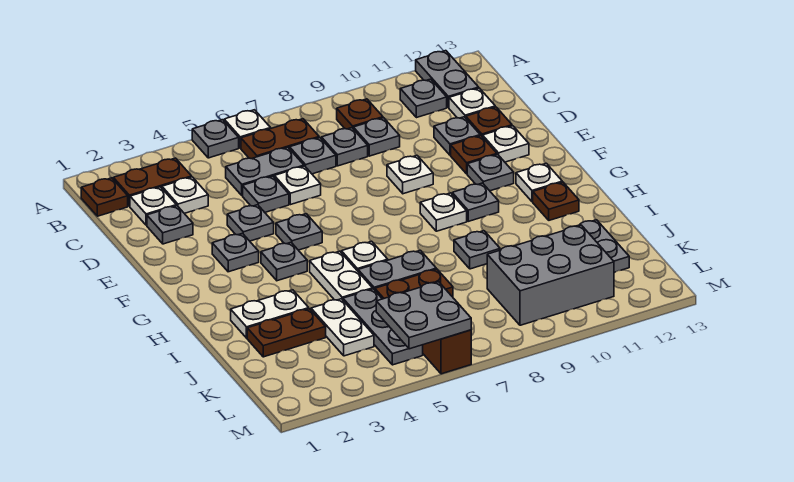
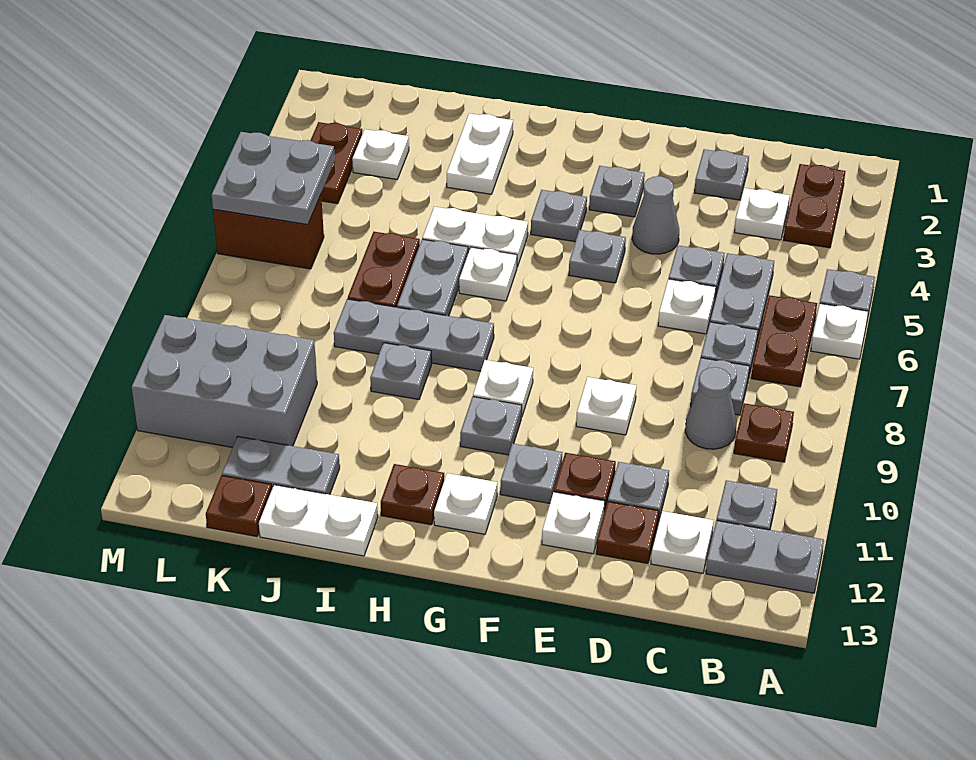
brown plate B1 level 1 -> brown plate K13 level 1
white plate C2 level 1 -> white plate K3 level 1
grey plate C9 level 1 -> grey cone C9 level 1
grey plate E4 level 1 -> grey cone E4 level 1
brown plate J2:J3 level 1 -> brown plate L3:L4 level 1
white plate J4:K4 level 1 -> white plate I13:J13 level 1
grey plate J5:L5 level 1 -> grey plate H8:J8 level 1
grey brick K9:L11 level 1 -> grey brick K10:M11 level 1

